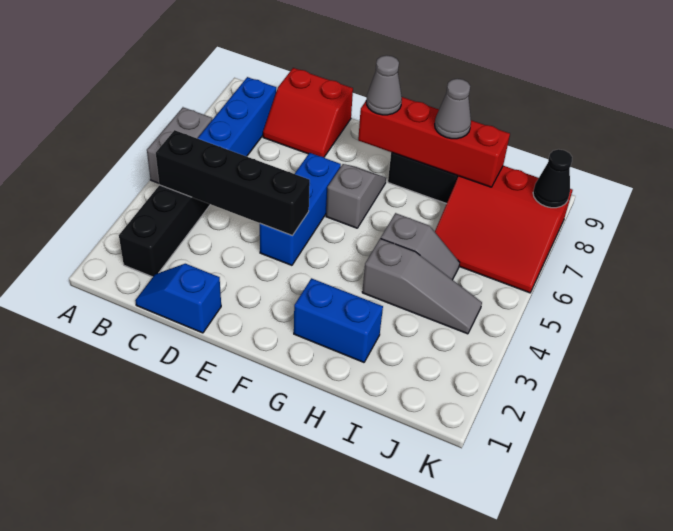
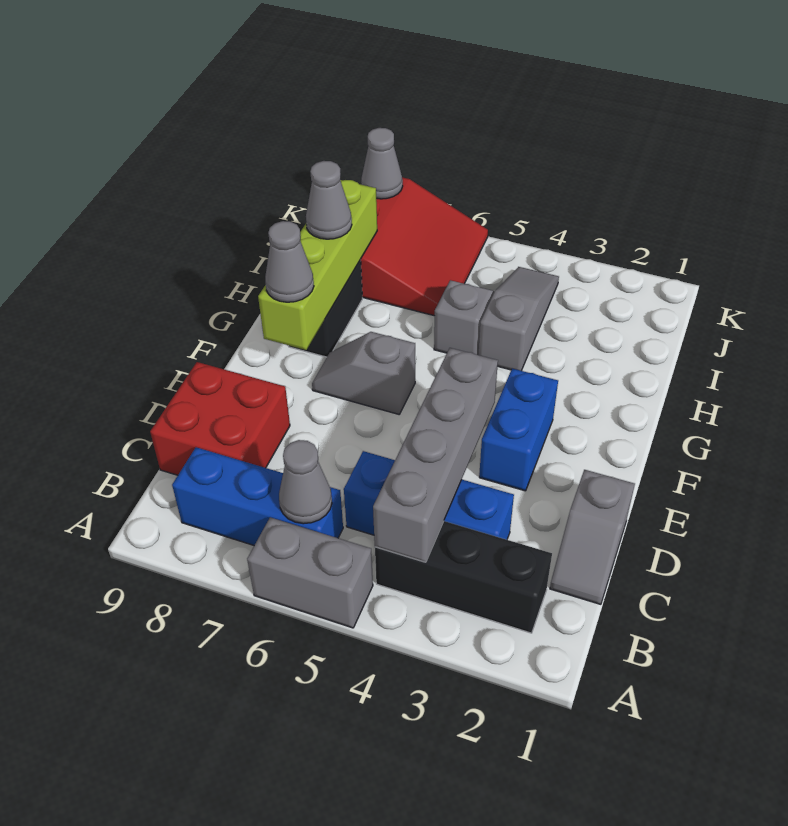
black brick B4:E4 level 2 -> grey brick B4:E4 level 2
none -> grey cone B6 level 2
blue slope C1:D1 level 1 top D -> grey slope C1:D1 level 1 top D
red slope C8:D9 level 1 top 9 -> red brick C8:D9 level 1
blue brick E4:E6 level 1 -> blue brick C3:C5 level 1
red brick F8:I8 level 2 -> lime brick F8:I8 level 2
blue brick G2:H2 level 1 -> blue brick E3:F3 level 1
black cone K8 level 2 -> grey cone K8 level 2

